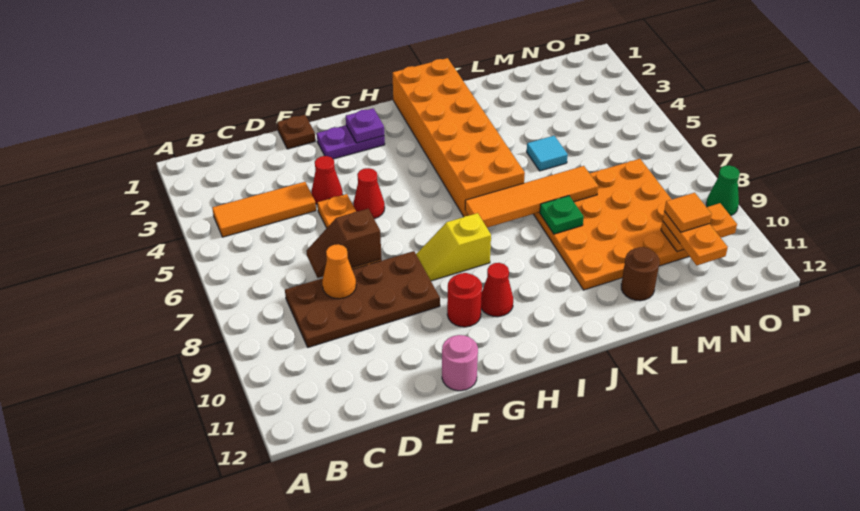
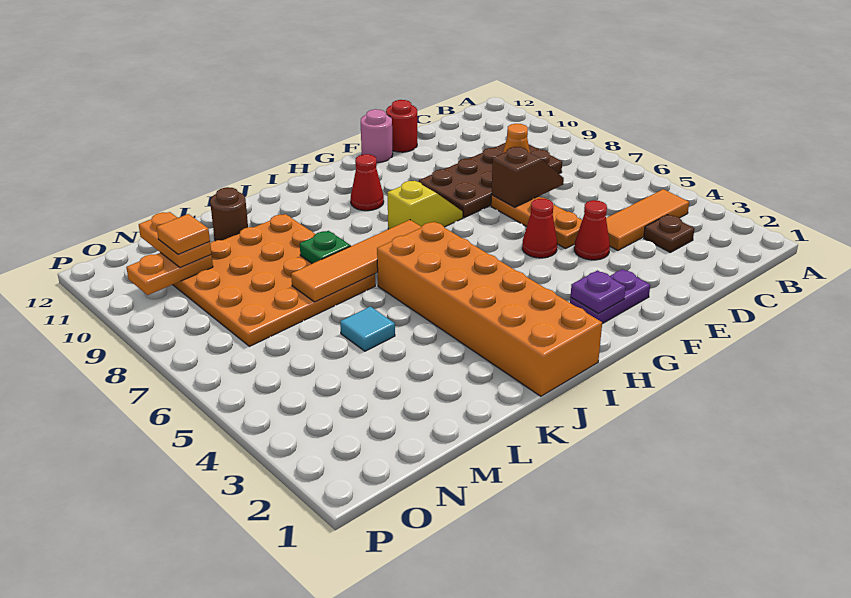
brown plate E1 level 1 -> brown plate C3 level 1
red round brick G10 level 1 -> red round brick E12 level 1
green cone P9 level 1 -> none

